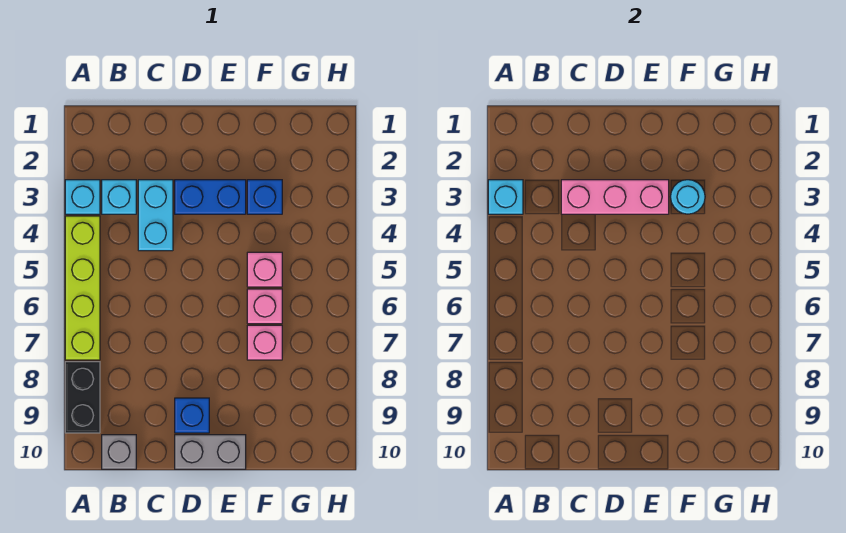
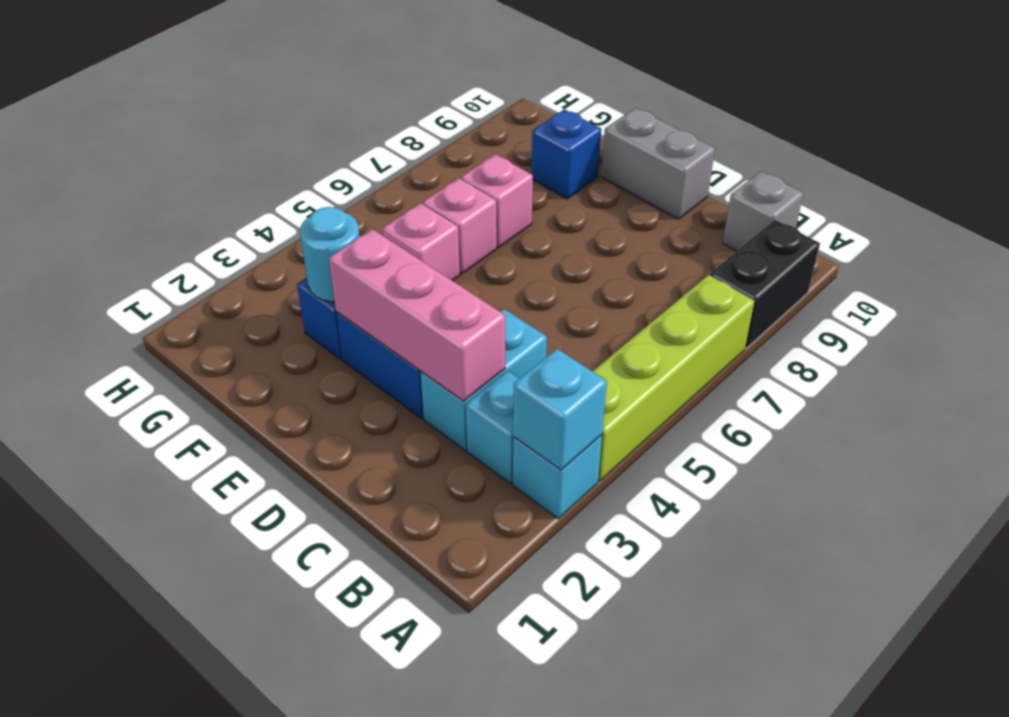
blue brick D9 level 1 -> blue brick F9 level 1

